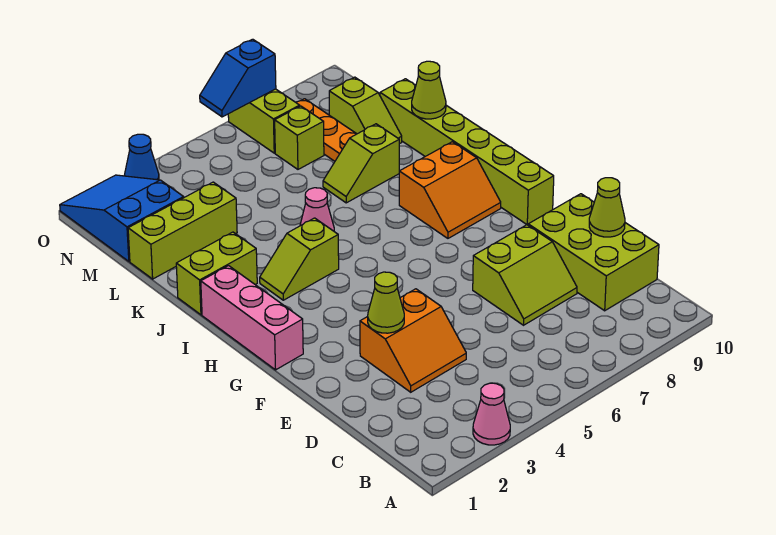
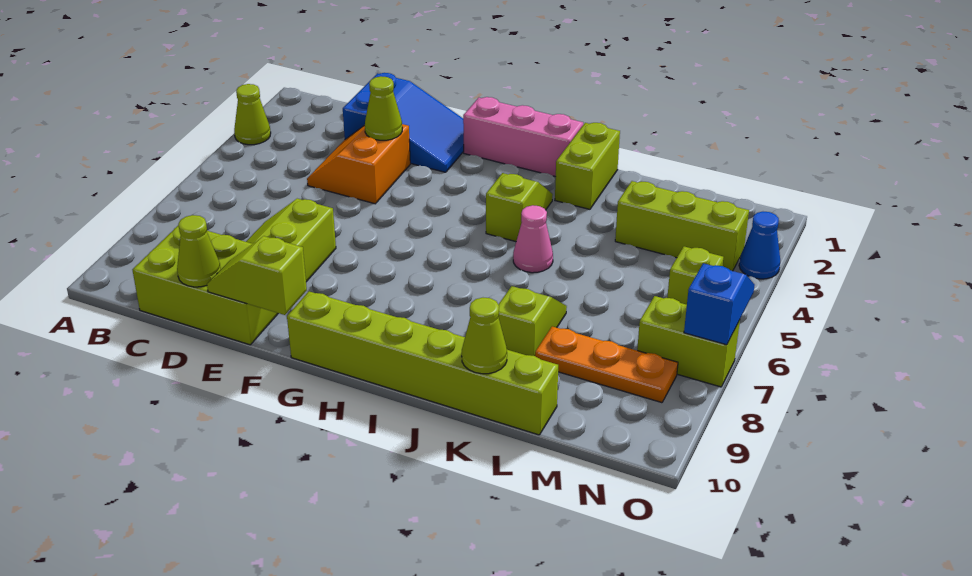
pink cone A3 level 1 -> lime cone A3 level 1
orange slope H8:I9 level 1 top I -> none
lime brick L1:L3 level 1 -> lime brick L3:N3 level 1
lime slope L9:M9 level 1 top M -> lime slope E10:F10 level 2 top F
blue slope M1:O2 level 1 top M -> blue slope D1:F2 level 1 top D
lime brick M7 level 1 -> lime brick N5 level 1

